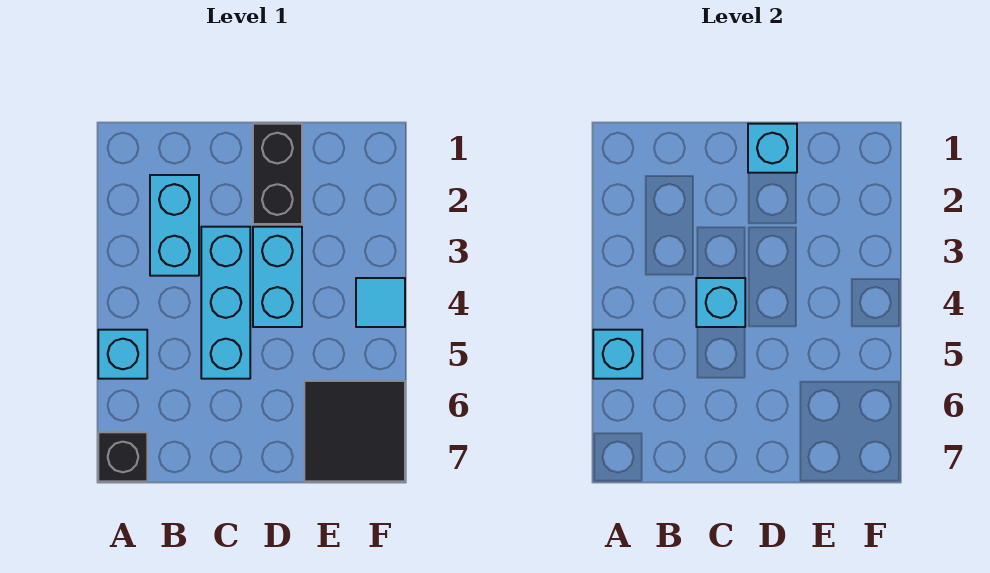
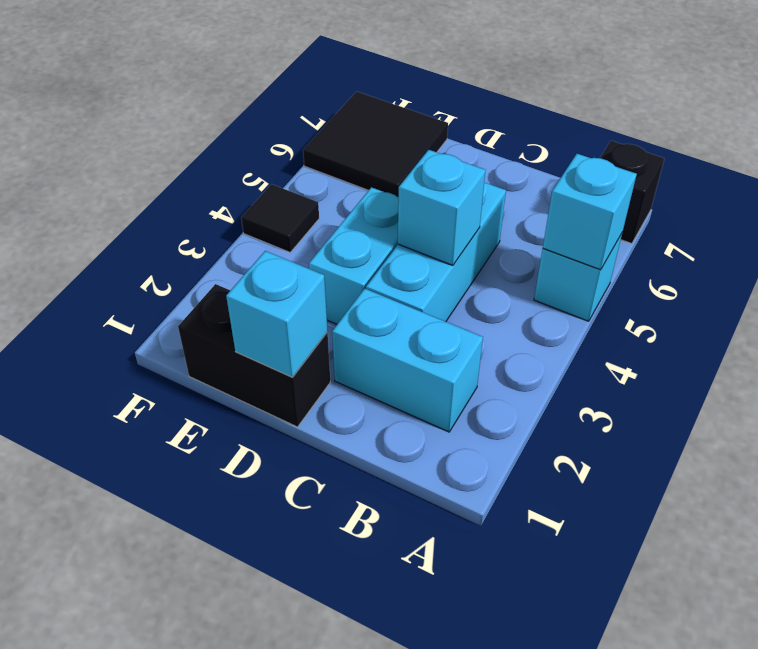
cyan brick B2:B3 level 1 -> cyan brick B2:C2 level 1
black brick D1:D2 level 1 -> black brick D1:E1 level 1
cyan tile F4 level 1 -> black tile F4 level 1

